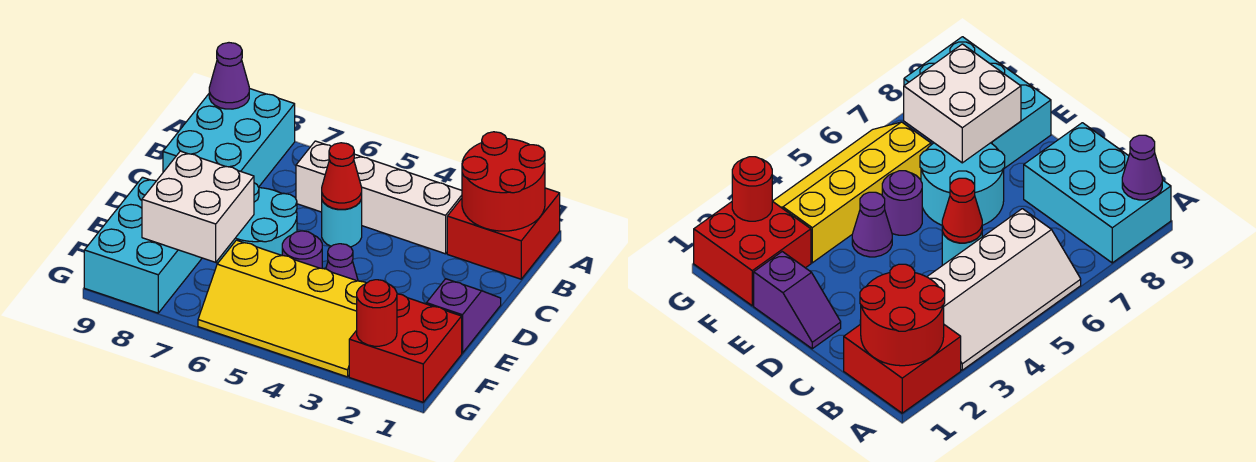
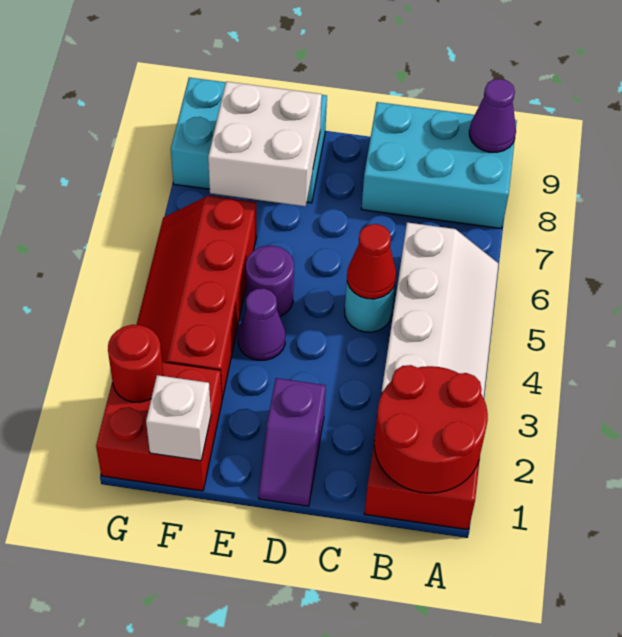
purple slope D1:E1 level 1 top E -> purple slope D1:D2 level 1 top 2
cyan round brick D6:E7 level 1 -> none
none -> white brick F1 level 2
yellow slope F3:G6 level 1 top F -> red slope F3:G6 level 1 top F

